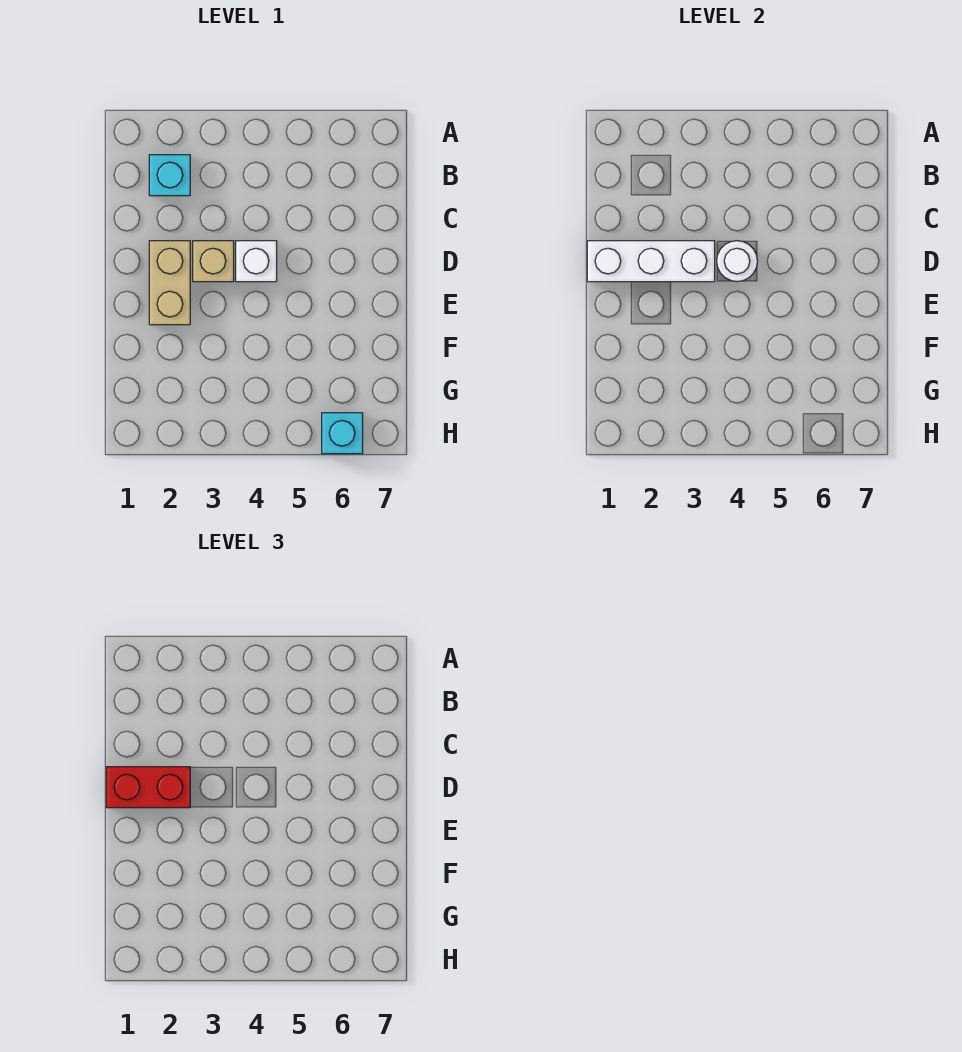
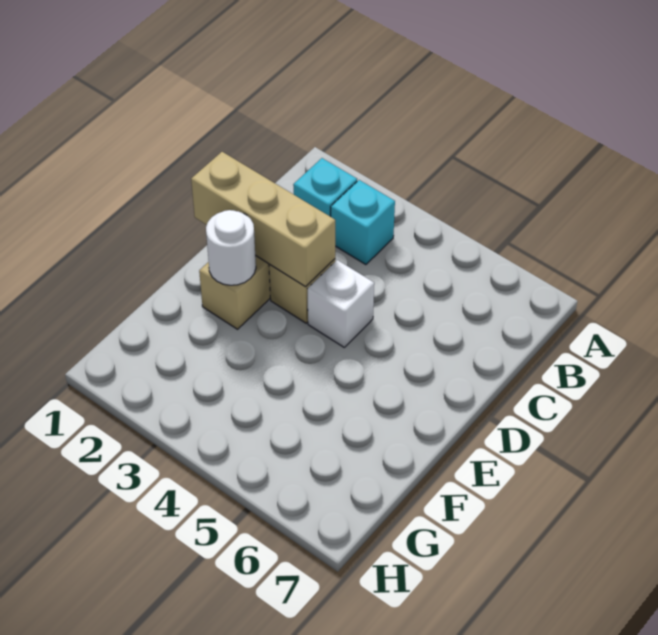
white brick D1:D3 level 2 -> tan brick D1:D3 level 2
red brick D1:D2 level 3 -> none
white round brick D4 level 2 -> white round brick E2 level 2
cyan brick H6 level 1 -> cyan brick B3 level 1

